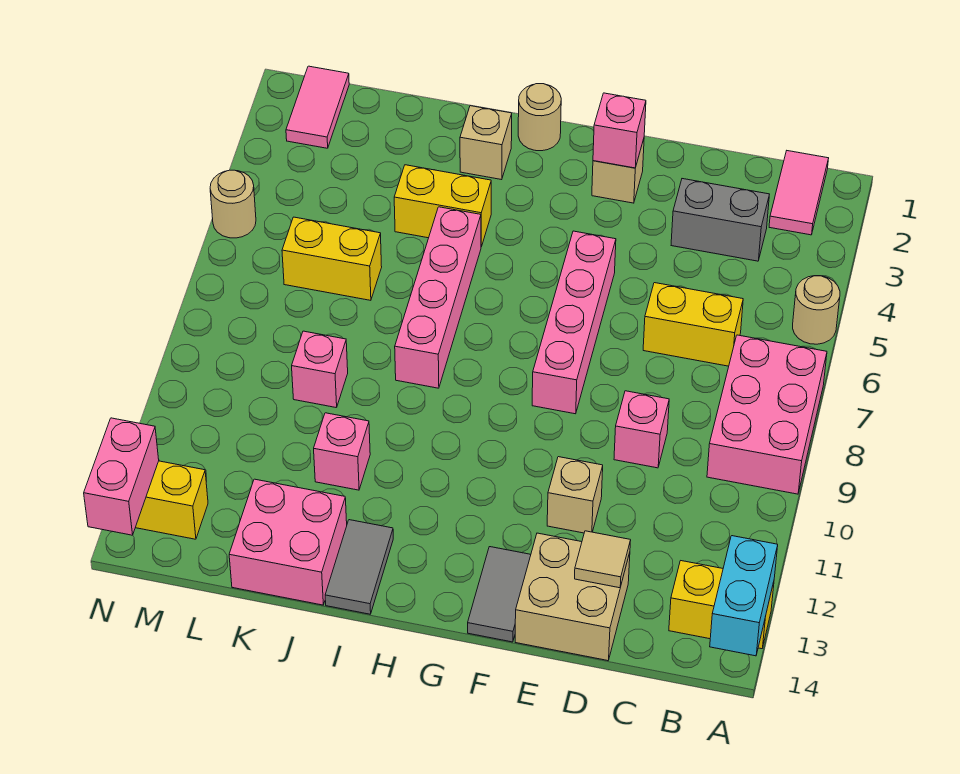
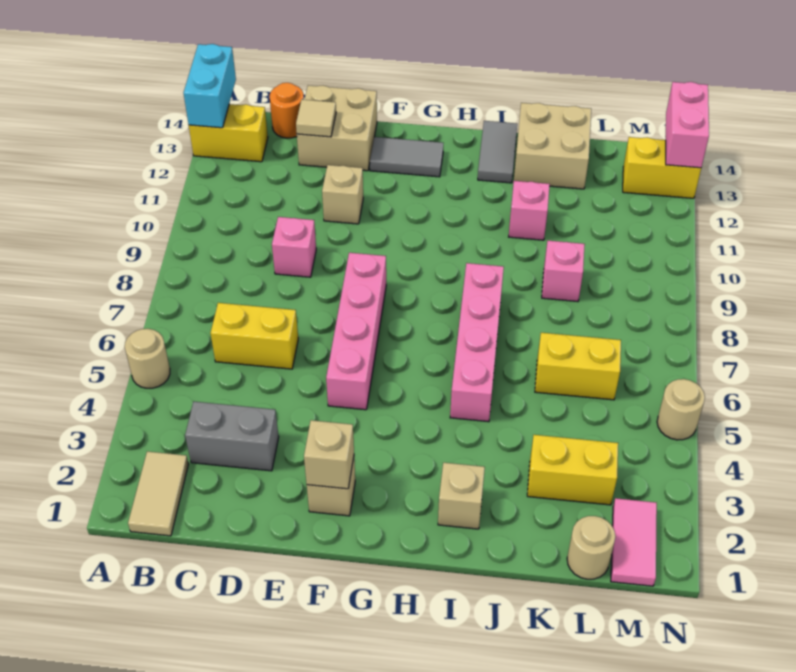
pink brick A7:B9 level 1 -> none
pink tile B1:B2 level 1 -> tan tile B1:B2 level 1
none -> orange round brick C14 level 1
pink brick F2 level 2 -> tan brick F2 level 2
grey tile F13:F14 level 1 -> grey tile F13:G13 level 1
tan round brick H1 level 1 -> tan round brick L1 level 1
yellow brick I4:J4 level 1 -> yellow brick K3:L3 level 1
pink brick J13:K14 level 1 -> tan brick J13:K14 level 1

